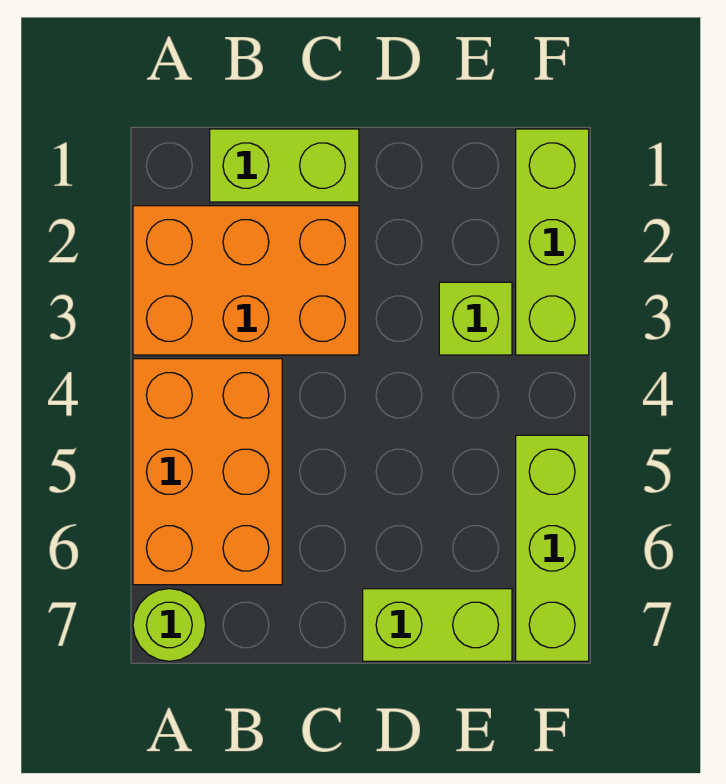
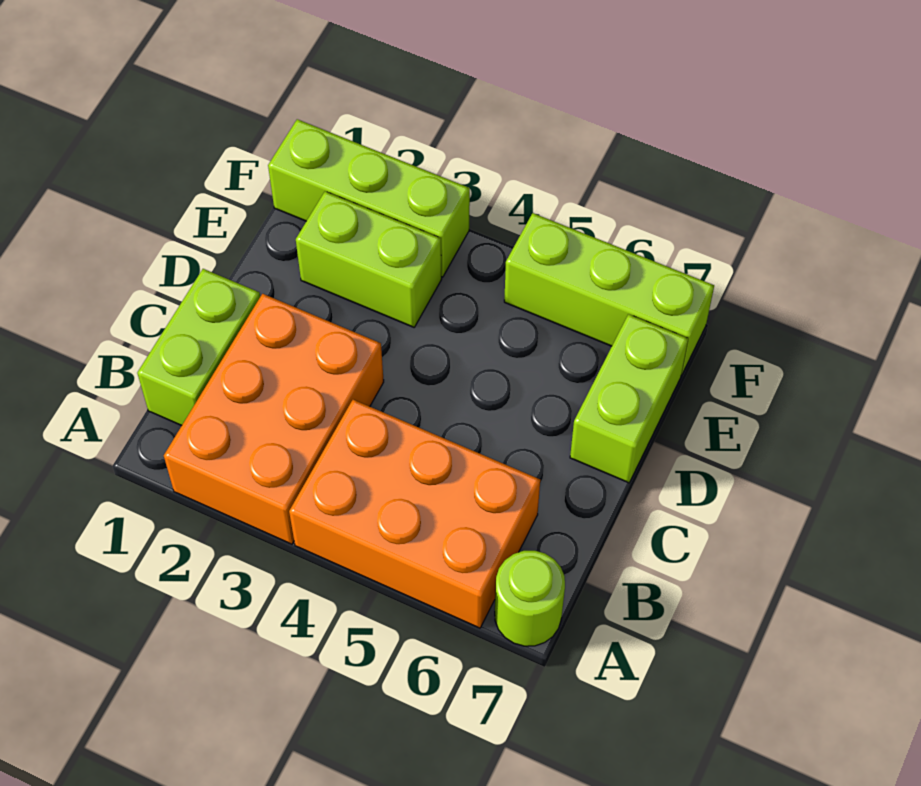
lime brick E3 level 1 -> lime brick E2:E3 level 1

